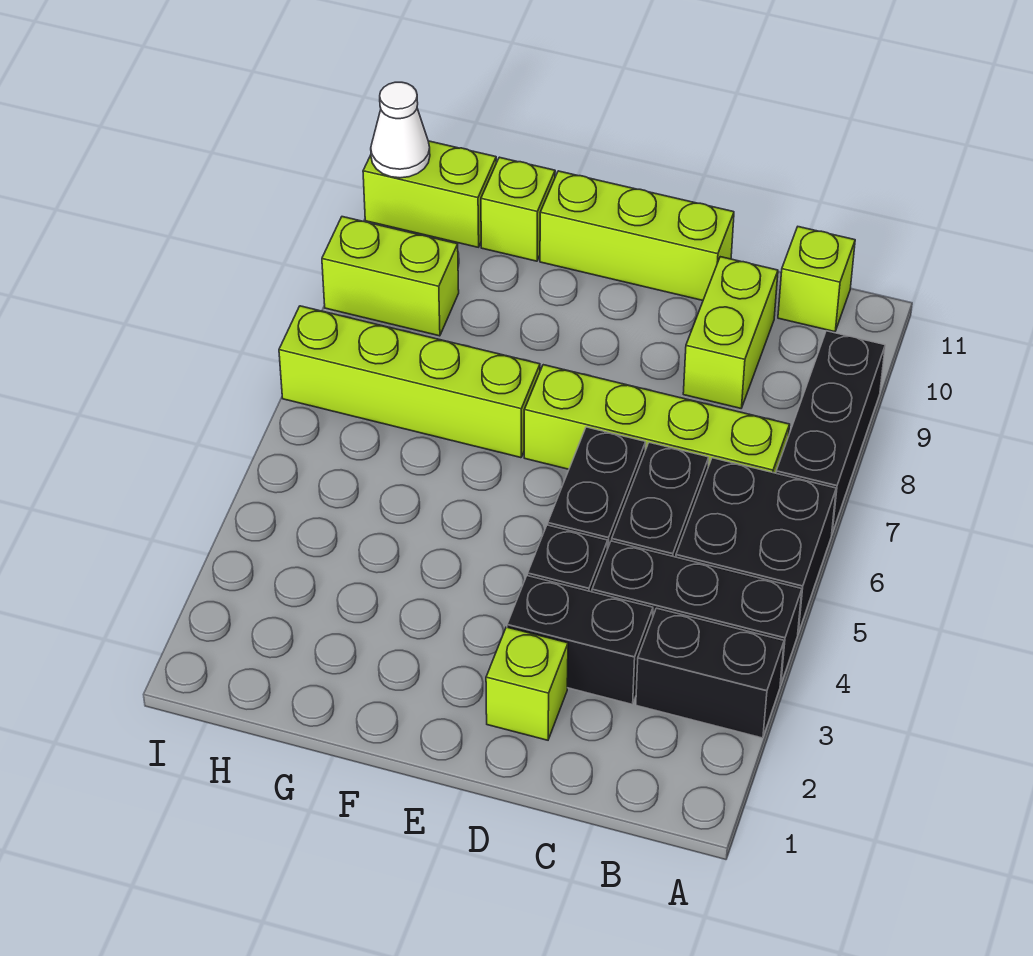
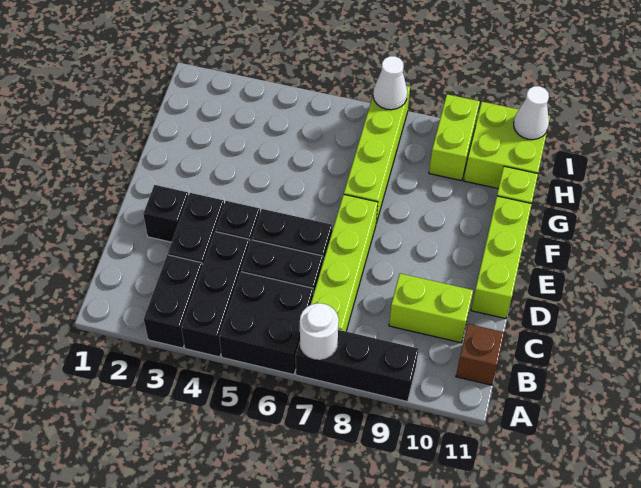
none -> white round brick A7 level 2
lime brick B11 level 1 -> brown brick B11 level 1
lime brick D2 level 1 -> black brick D2 level 1
lime brick H11:I11 level 1 -> lime brick H10:I11 level 1
none -> white cone I7 level 2

